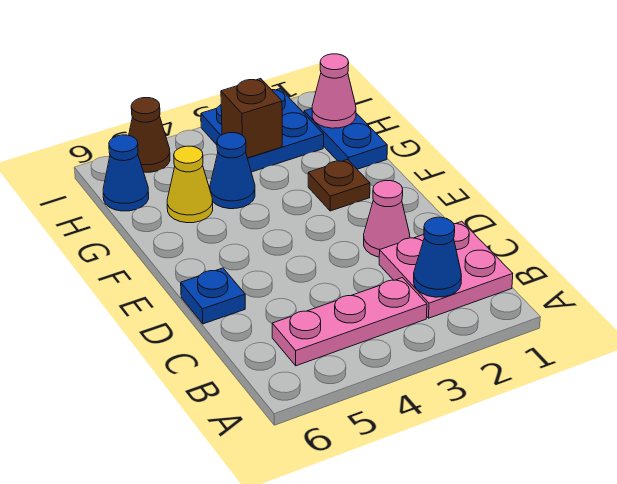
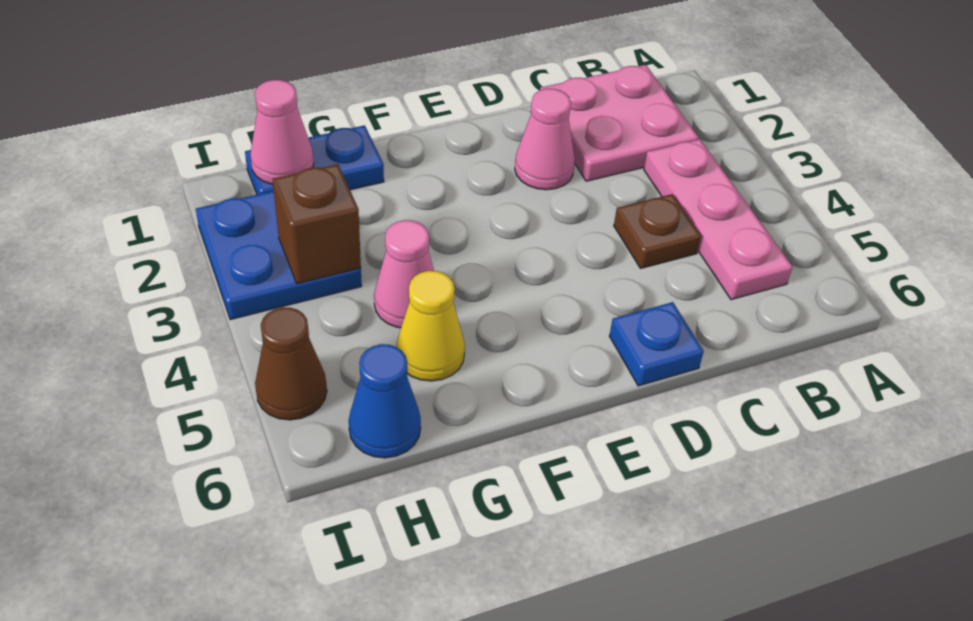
blue cone B2 level 2 -> none
brown plate F2 level 1 -> brown plate C4 level 1
blue cone G4 level 1 -> pink cone G4 level 1

